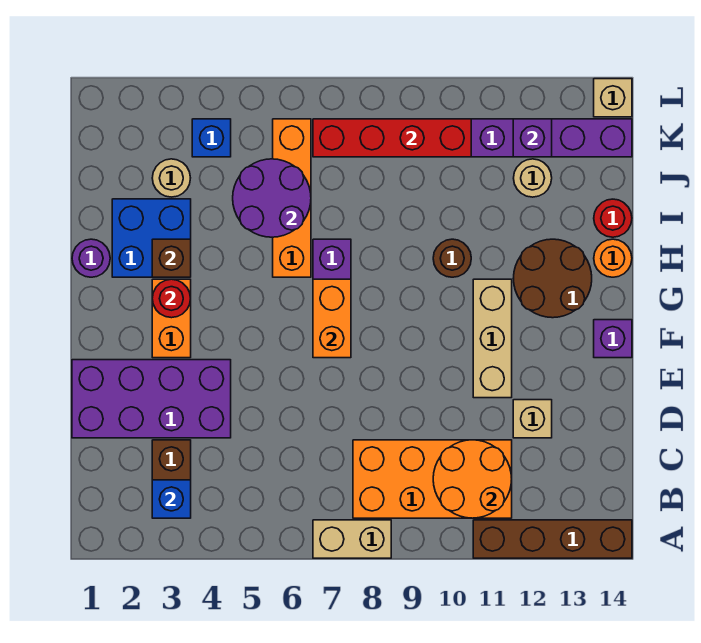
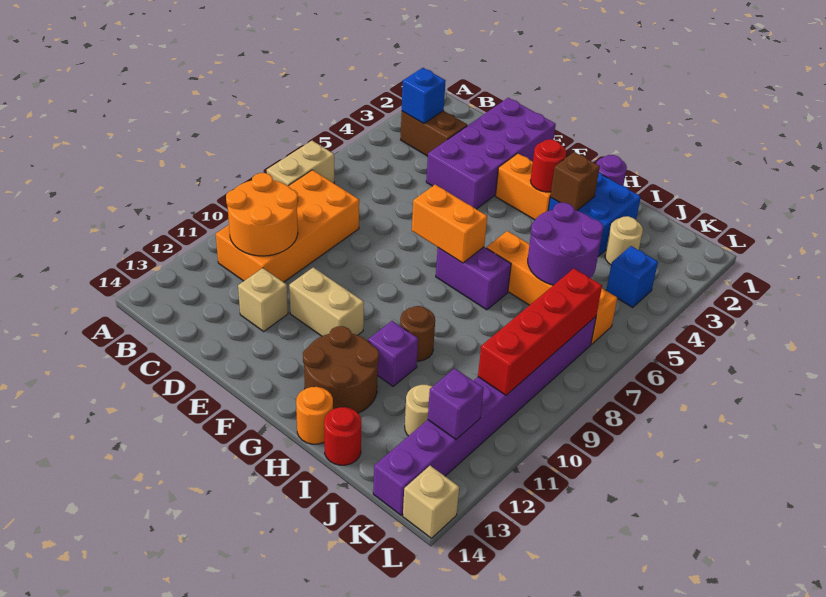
brown brick A11:A14 level 1 -> none
tan brick E11:G11 level 1 -> tan brick E11:F11 level 1
purple brick F14 level 1 -> purple brick H11 level 1

